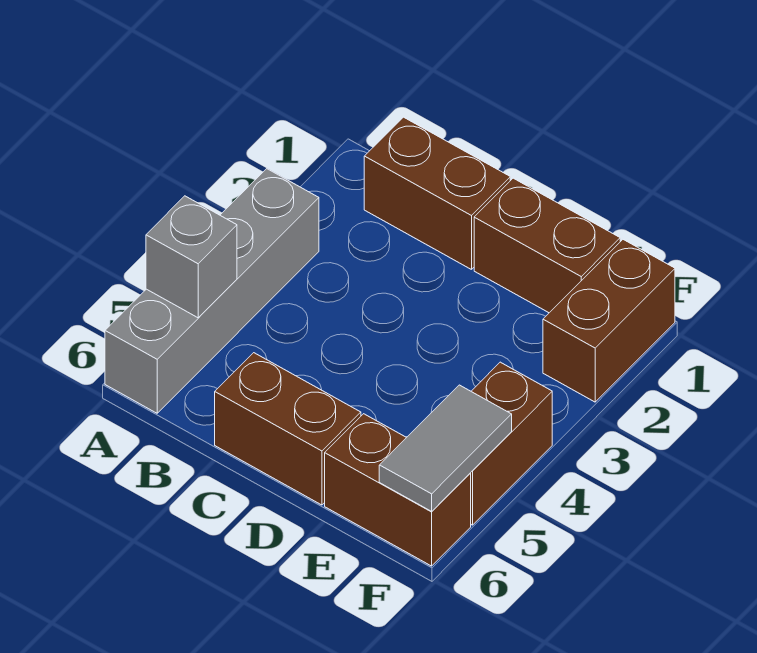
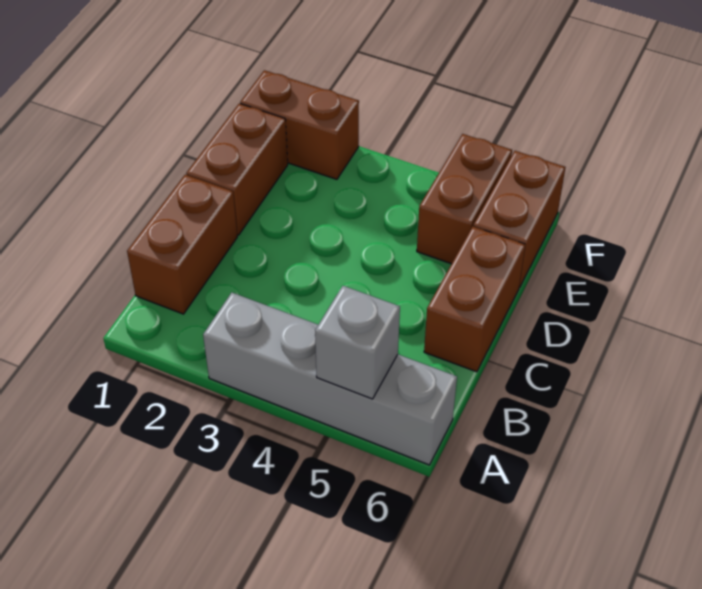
brown brick F4:F5 level 1 -> brown brick E5:F5 level 1
grey tile F5:F6 level 2 -> none

